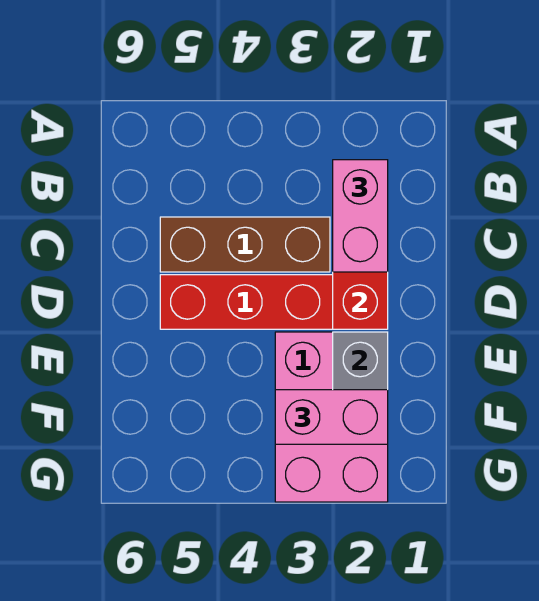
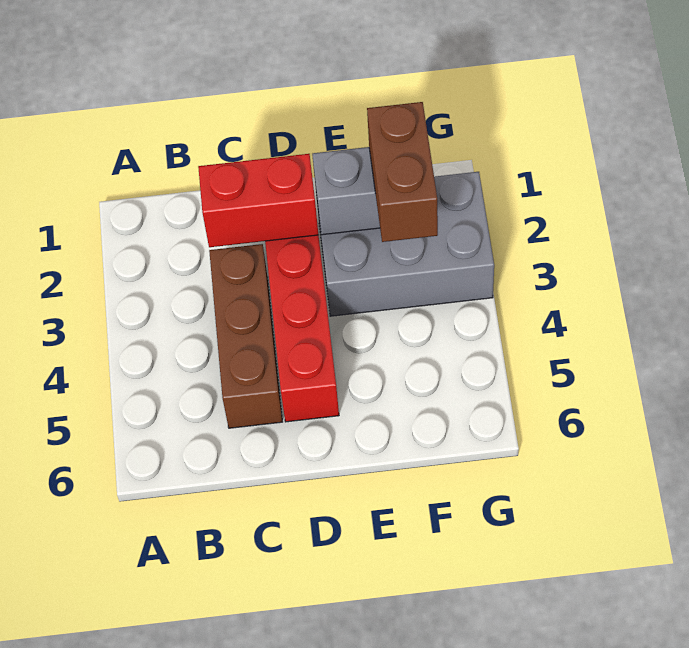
pink brick B2:C2 level 3 -> none
pink brick E2:G3 level 1 -> grey brick E2:G3 level 1
pink brick F2:F3 level 3 -> brown brick F2:F3 level 3

